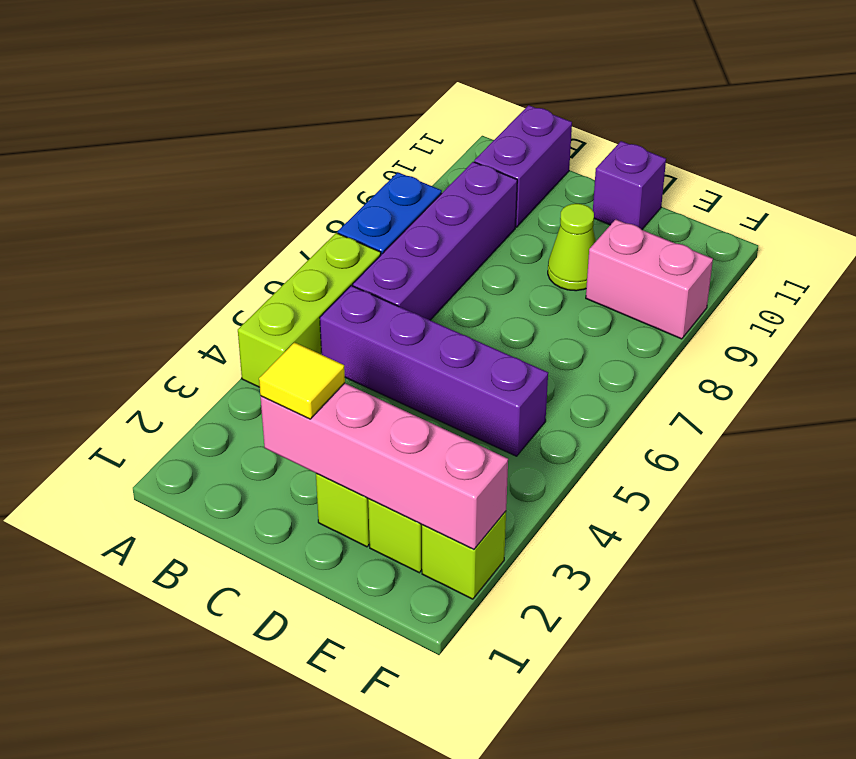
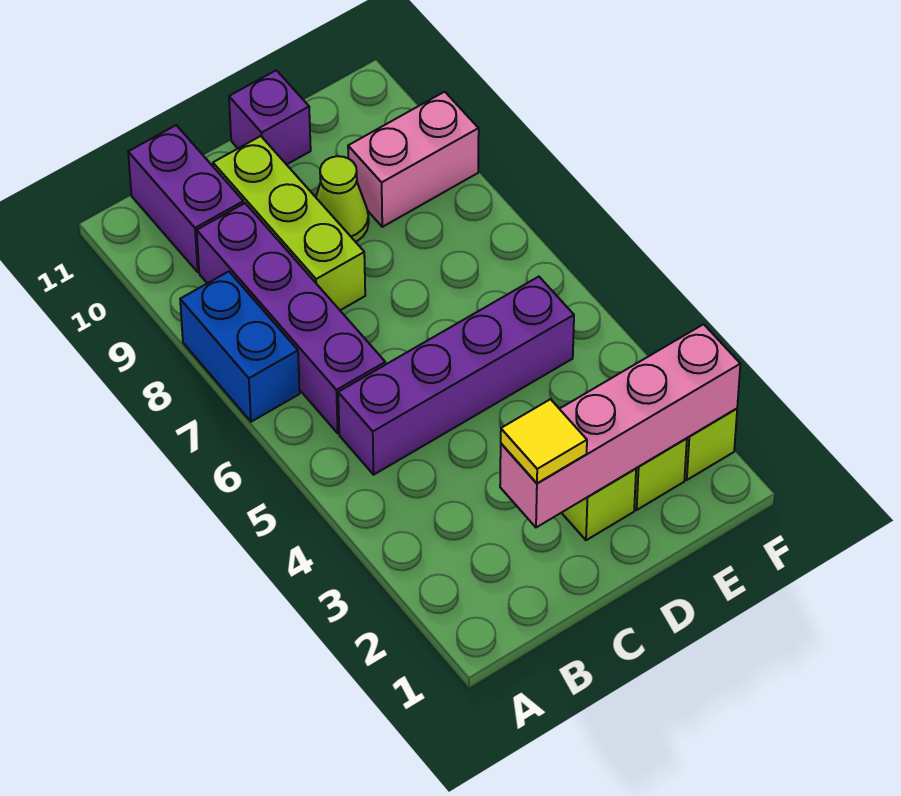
lime brick A4:A6 level 1 -> lime brick C8:C10 level 1

